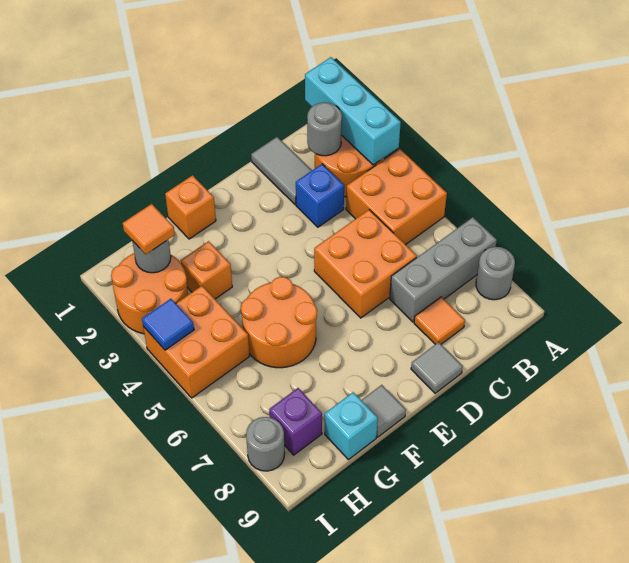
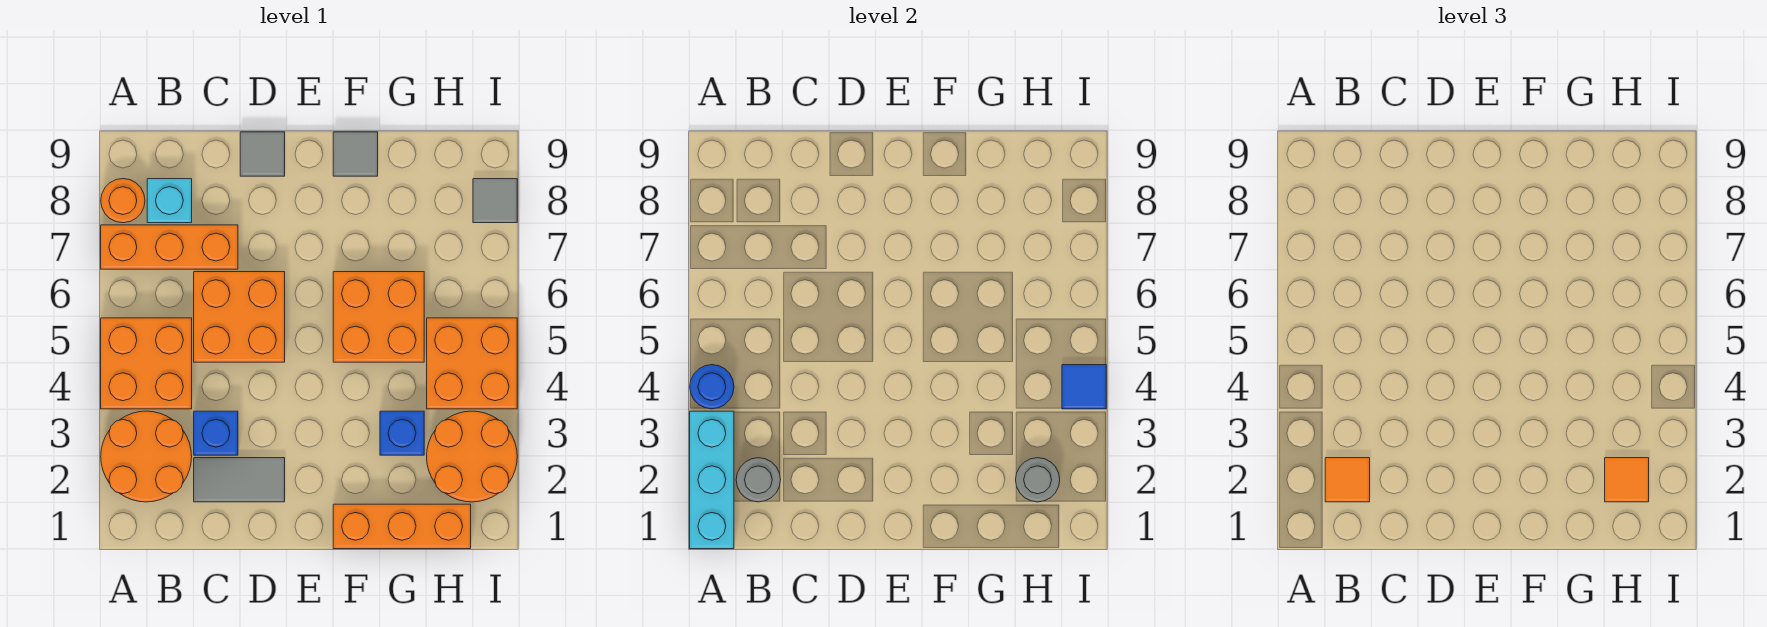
none -> blue round brick A4 level 2
grey brick A7:C7 level 1 -> orange brick A7:C7 level 1
grey round brick A8 level 1 -> orange round brick A8 level 1
grey tile C1:C2 level 1 -> grey tile C2:D2 level 1
orange tile C8 level 1 -> orange tile B2 level 3
orange brick F1 level 1 -> orange brick F1:H1 level 1
orange round brick F5:G6 level 1 -> orange brick F5:G6 level 1
orange brick G3 level 1 -> blue brick G3 level 1
cyan brick G9 level 1 -> cyan brick B8 level 1
purple brick H8 level 1 -> none
grey round brick I8 level 1 -> grey tile I8 level 1

